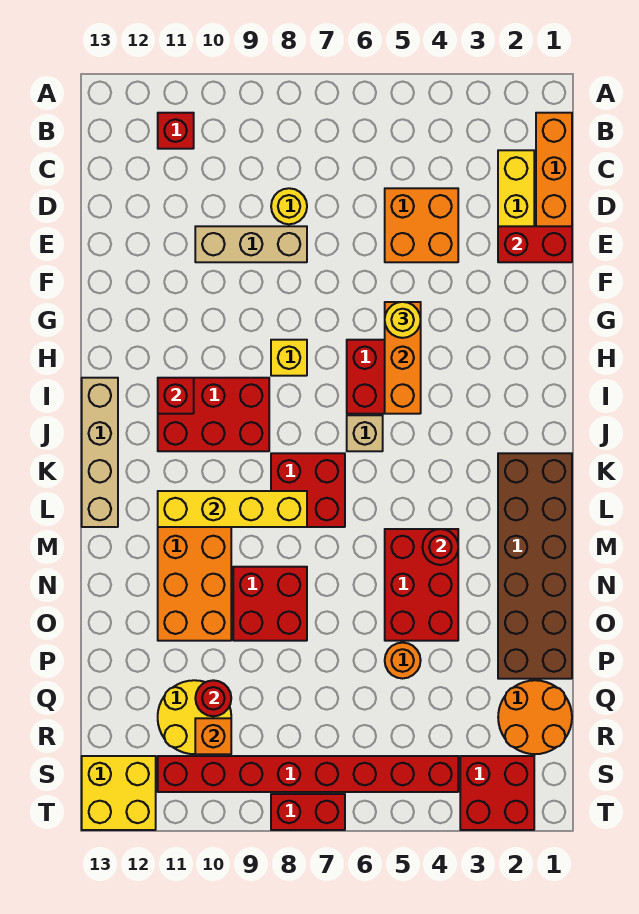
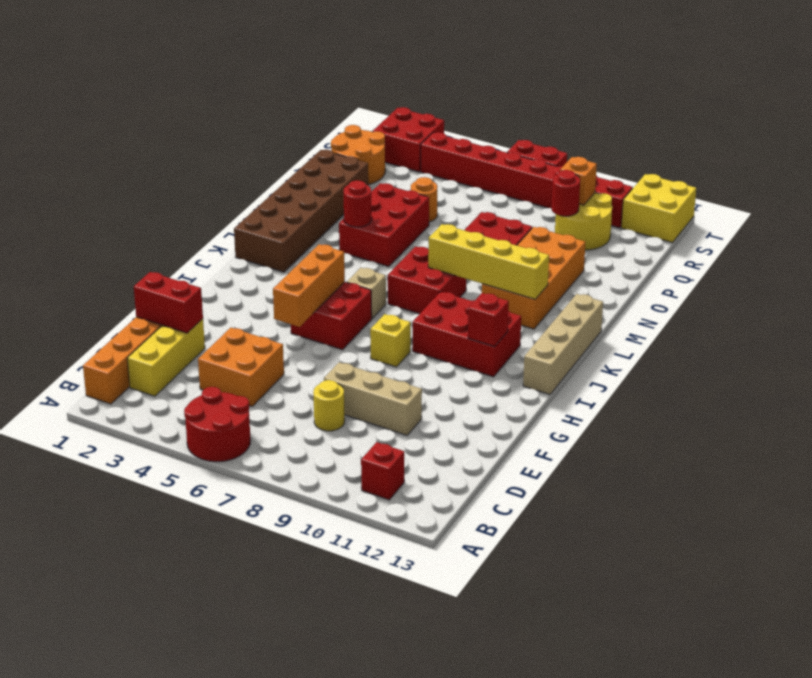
none -> red round brick A5:B6 level 1
yellow round brick G5 level 3 -> none

